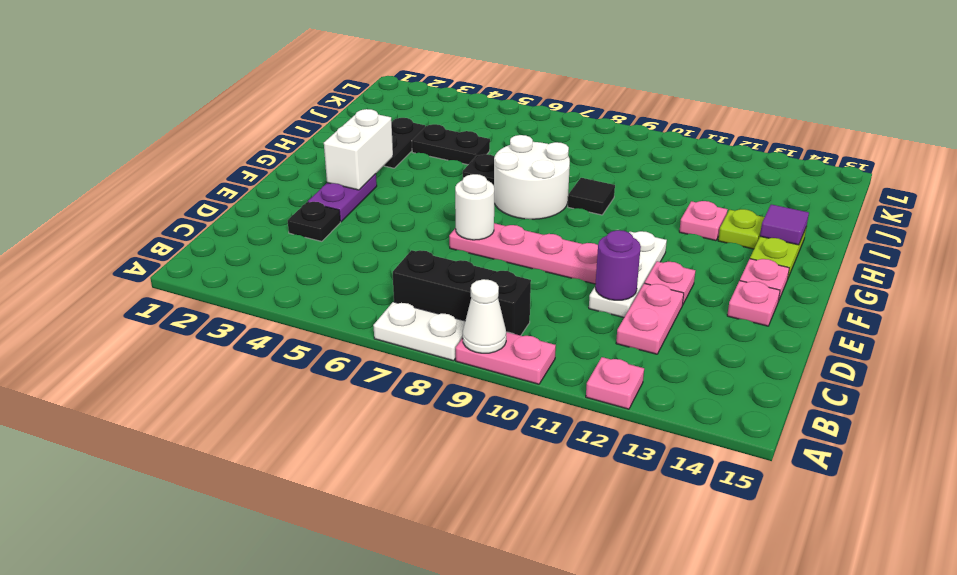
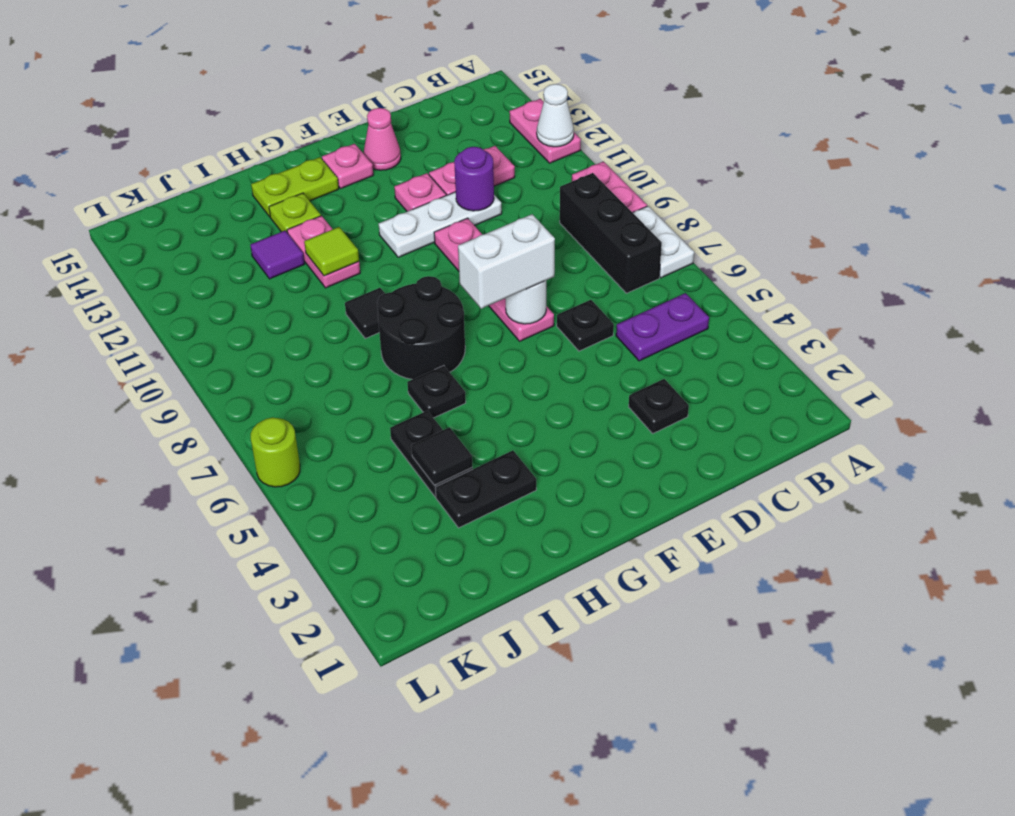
white cone A9 level 2 -> white cone A12 level 2
pink plate A12 level 1 -> pink plate A12:A13 level 1
none -> black plate D6 level 1
purple plate E3:F3 level 1 -> purple plate B5:C5 level 1
pink plate E14 level 1 -> pink cone E14 level 1
white brick F3:G3 level 2 -> white brick E7:F7 level 3
white round brick G7:H8 level 1 -> black round brick G7:H8 level 1
none -> lime tile H11 level 2
pink plate H12 level 1 -> pink plate H11:H12 level 1
purple tile H14 level 2 -> purple tile I12 level 1
none -> black tile I4 level 2
none -> lime round brick L6 level 1

